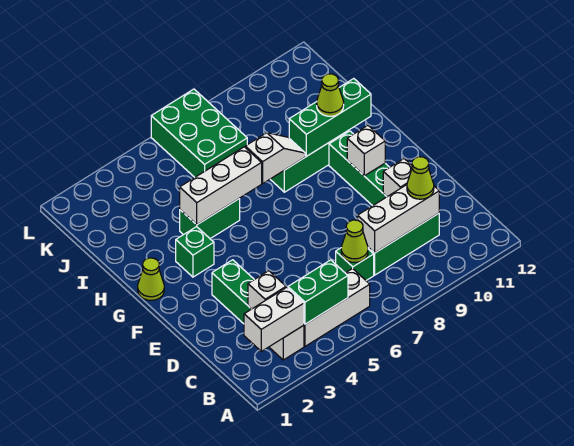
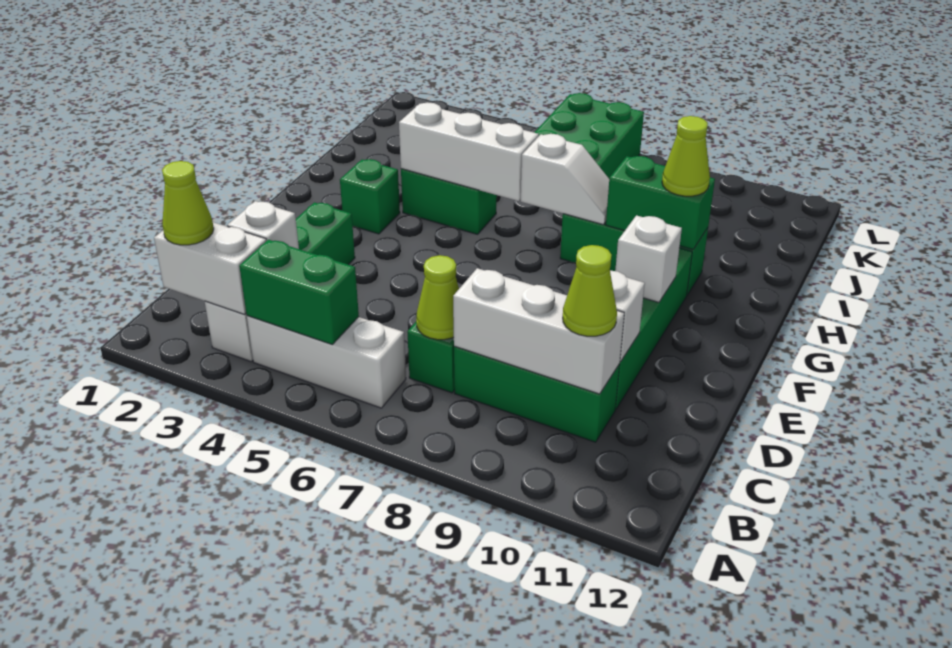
lime cone G1 level 1 -> lime cone B2 level 3
green brick H9:H11 level 2 -> green brick H9:H10 level 2

